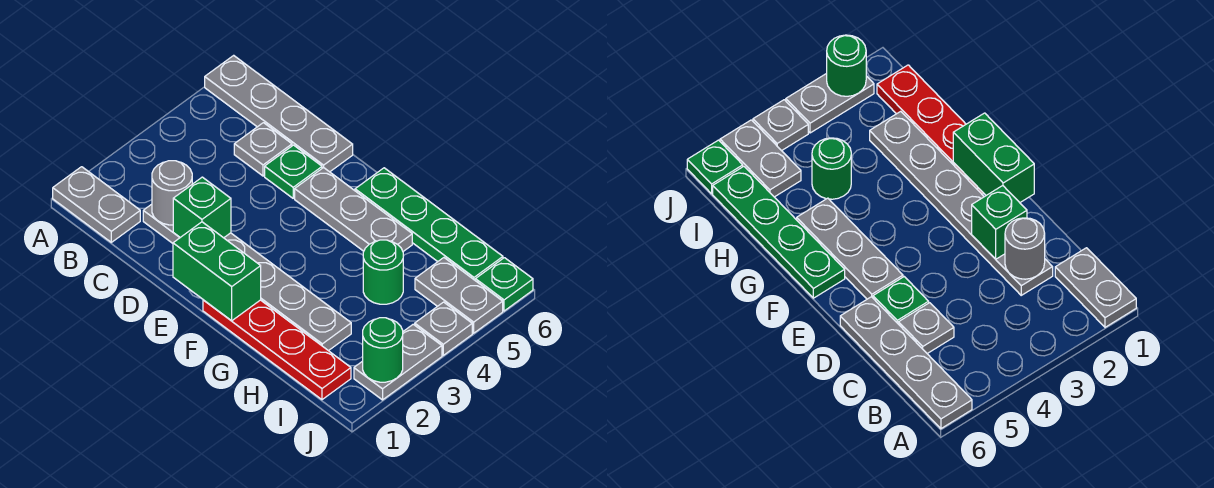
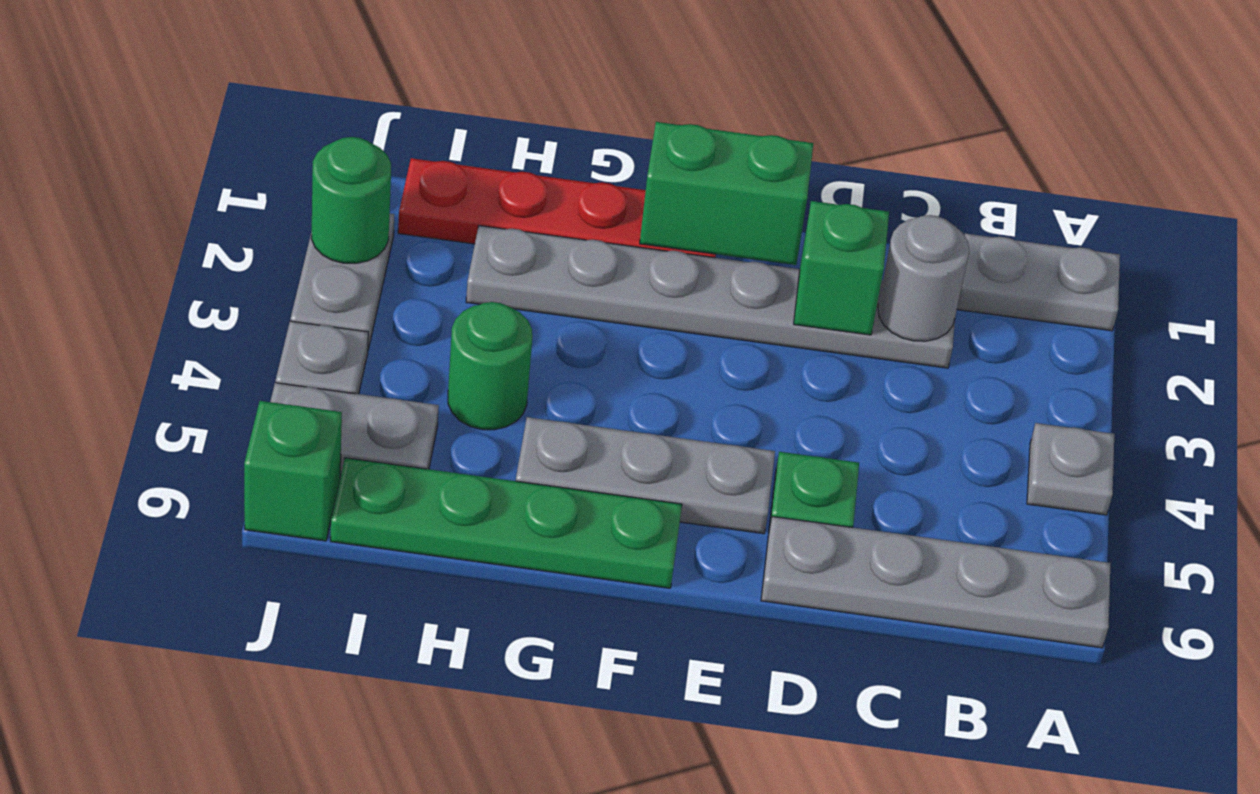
grey plate C5 level 1 -> grey plate A4 level 1
green plate J6 level 1 -> green brick J6 level 1

